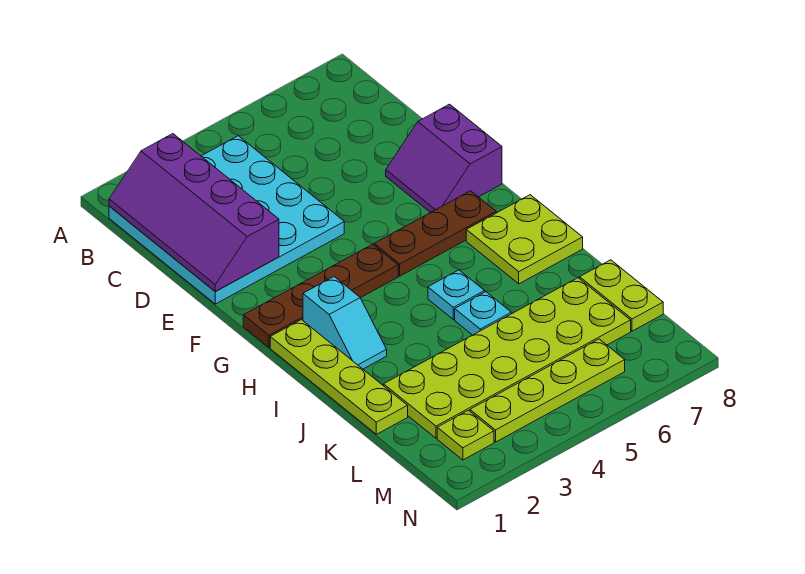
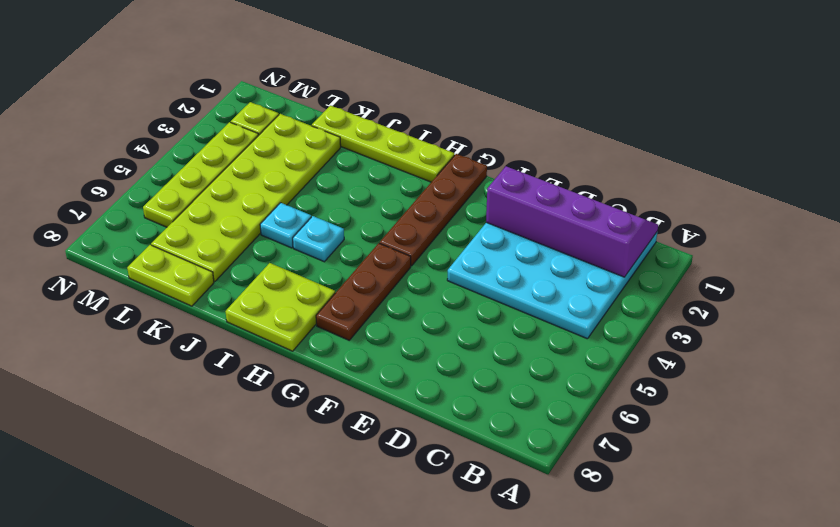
purple slope E7:F8 level 1 top 8 -> none
cyan slope H2:I2 level 1 top H -> none

